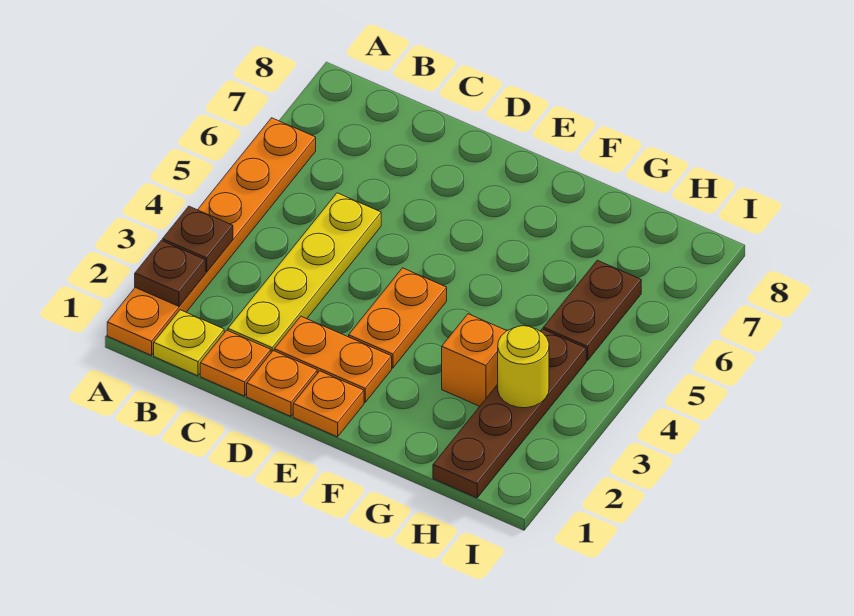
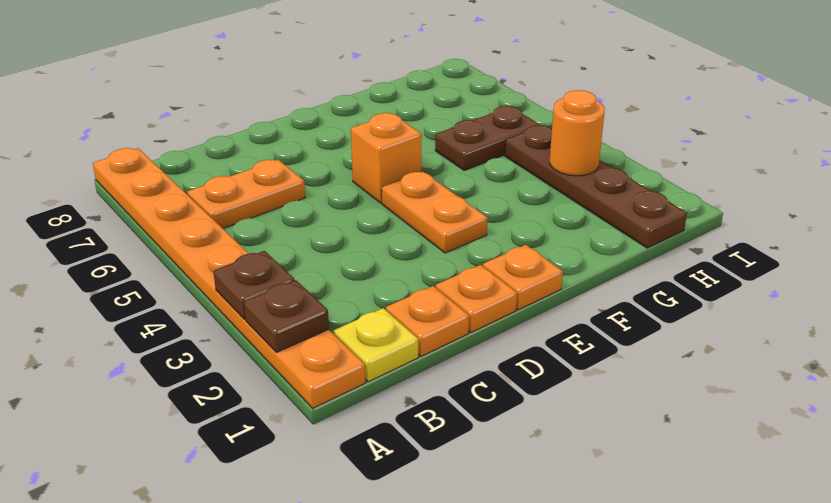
orange plate A1:A6 level 1 -> orange plate A1:A8 level 1
yellow plate C2:C5 level 1 -> none
orange plate D2:E2 level 1 -> orange plate B6:C6 level 1
orange brick G3 level 1 -> orange brick E5 level 1
yellow round brick H3 level 2 -> orange round brick H3 level 2
brown plate H5:H6 level 1 -> brown plate G5:H5 level 1

